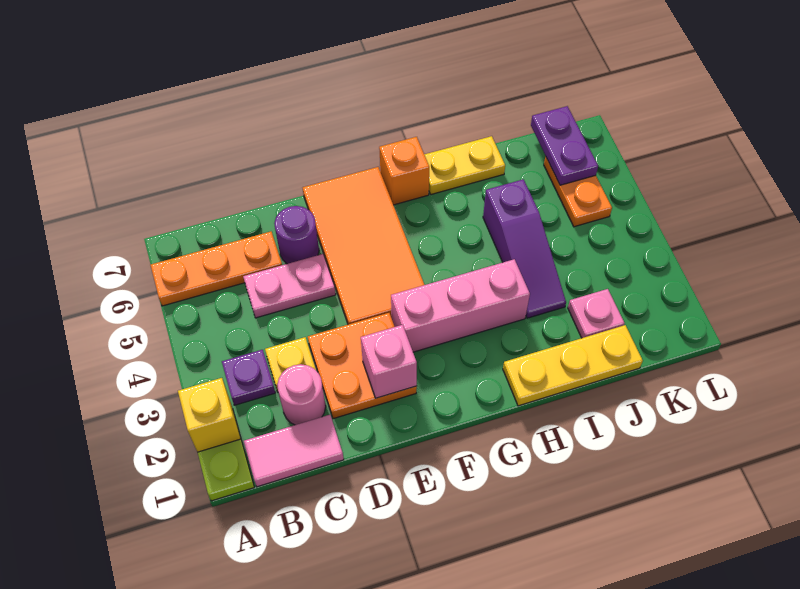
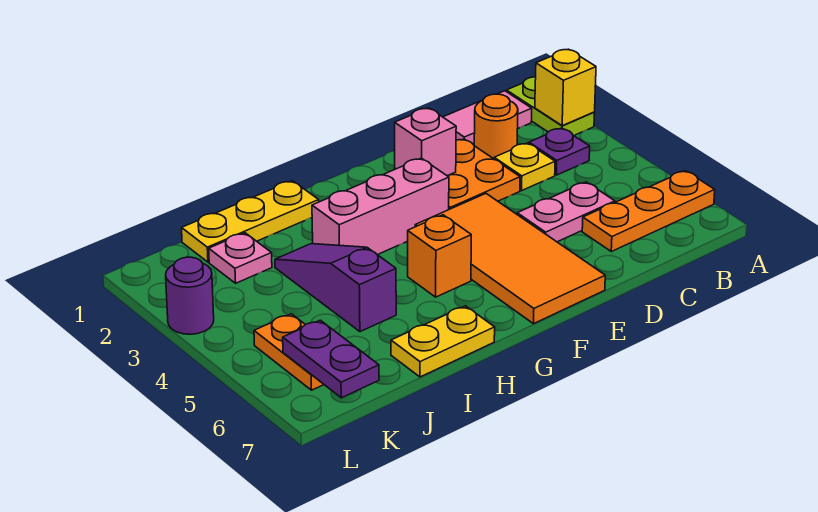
pink round brick C2 level 1 -> orange round brick C2 level 1
purple round brick D6 level 1 -> purple round brick L3 level 1
orange brick G7 level 1 -> orange brick G5 level 1

